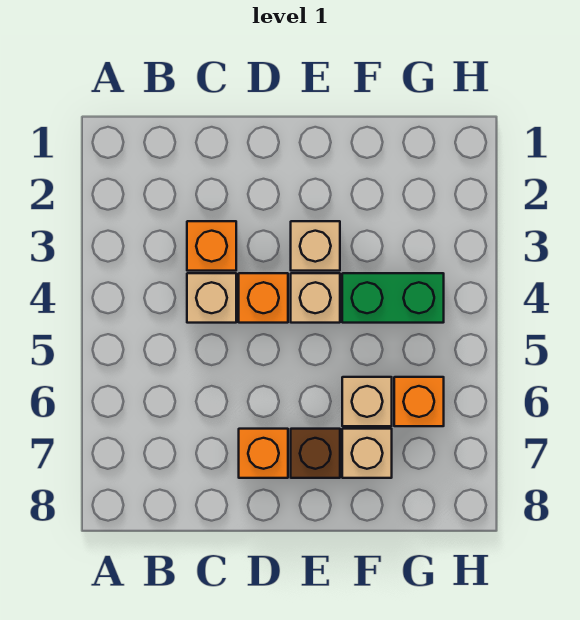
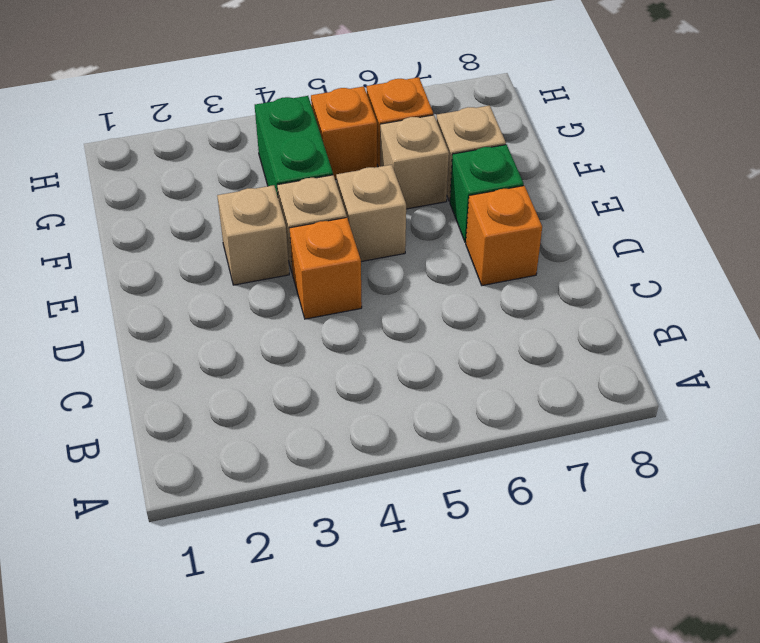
orange brick C3 level 1 -> orange brick G5 level 1
tan brick C4 level 1 -> tan brick E5 level 1
brown brick E7 level 1 -> green brick E7 level 1

